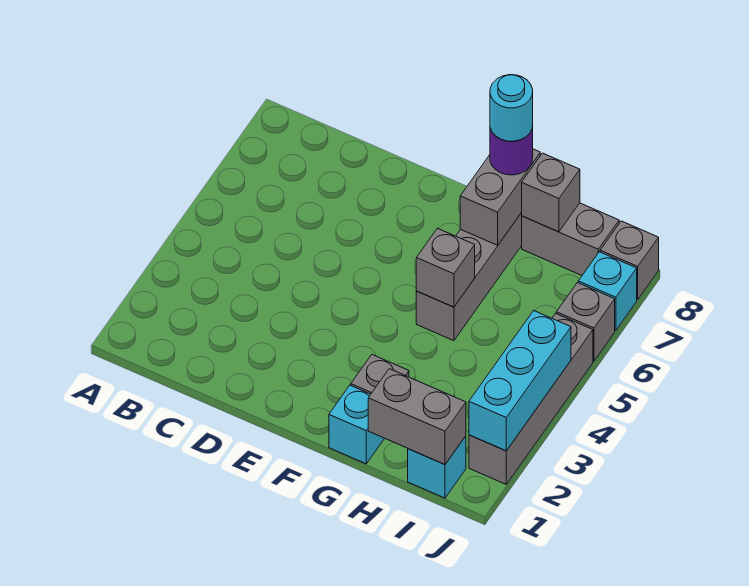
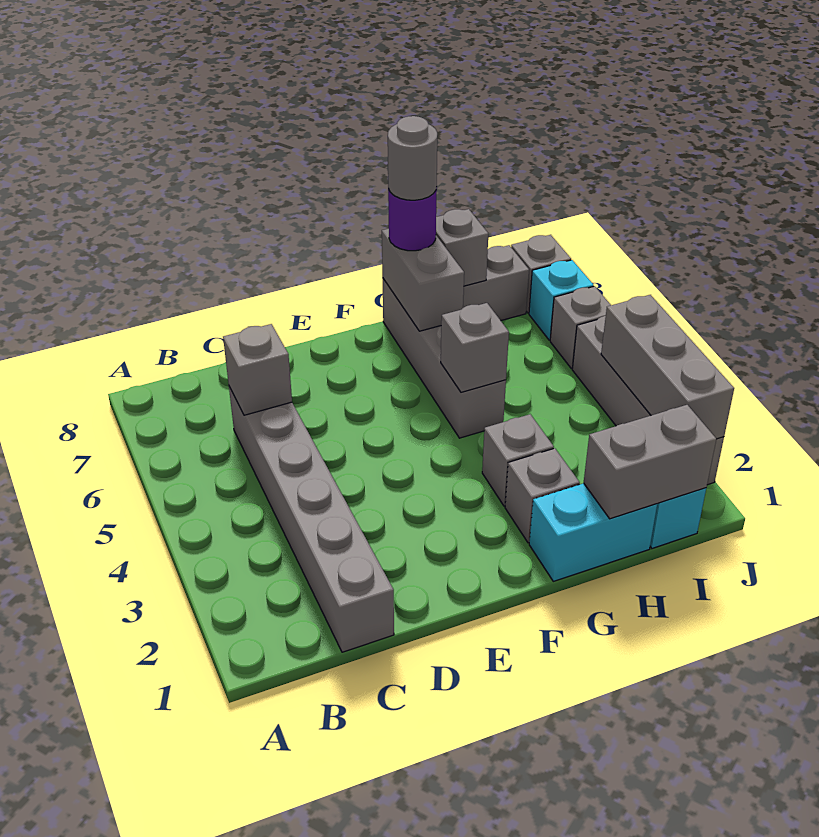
none -> grey brick C1:C6 level 1
none -> grey brick C6 level 2
cyan brick G1 level 1 -> cyan brick G1:H1 level 1
none -> grey brick G3 level 1
cyan round brick G8 level 4 -> grey round brick G8 level 4
cyan brick J2:J4 level 2 -> grey brick J2:J4 level 2

